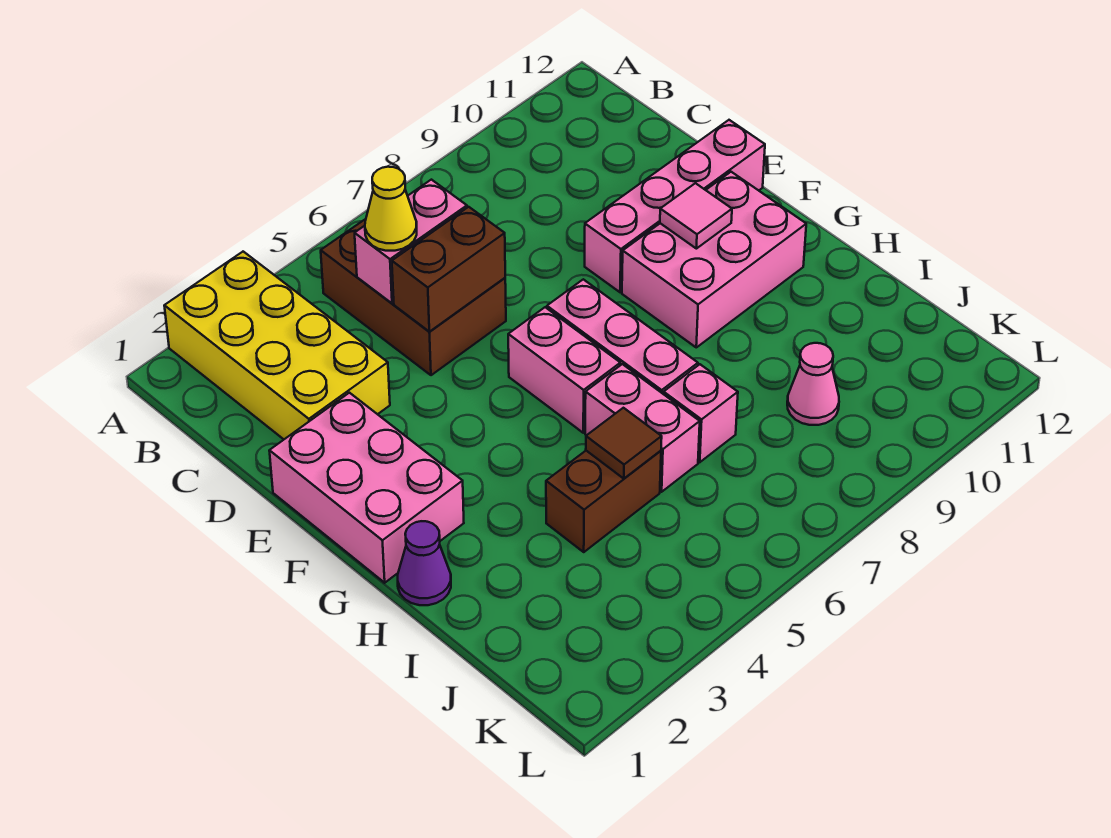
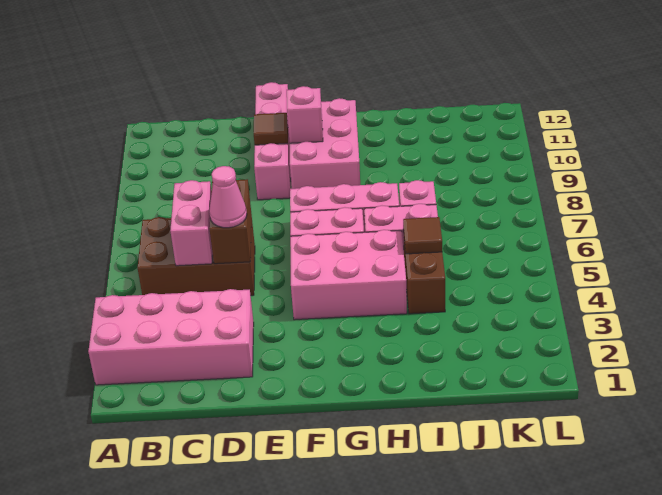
yellow brick A2:D3 level 1 -> pink brick A2:D3 level 1
yellow cone C5 level 3 -> none
pink brick E1:G2 level 1 -> pink brick F4:H5 level 1
none -> brown tile E10 level 2
pink tile F10 level 2 -> pink brick F10 level 2
purple cone H1 level 1 -> none
pink cone J9 level 1 -> pink cone D5 level 3

